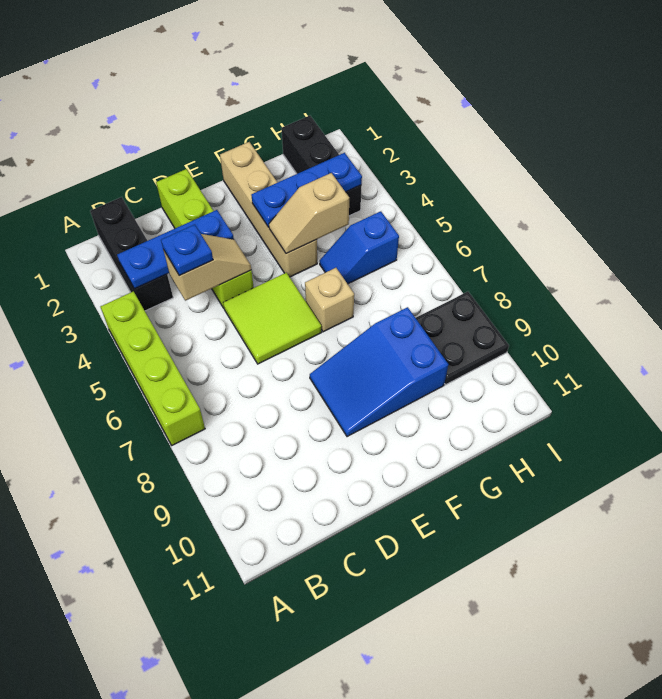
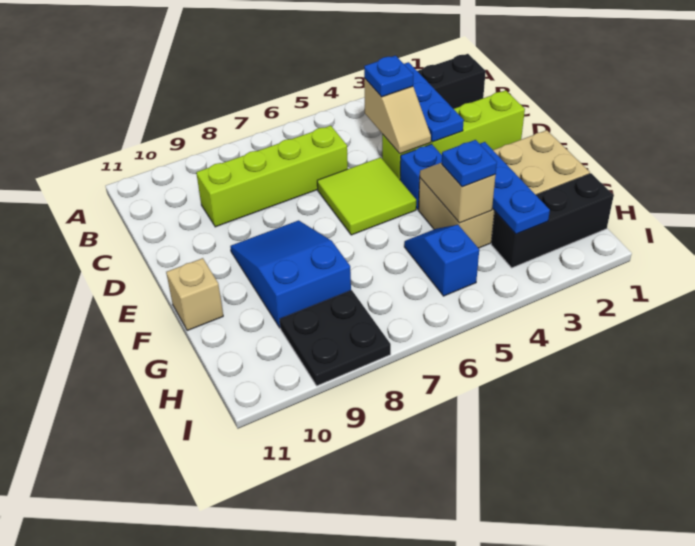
lime brick A4:A7 level 1 -> lime brick C6:C9 level 1
none -> blue brick E4 level 1
tan brick F1:F4 level 1 -> tan brick F1:G4 level 1
tan brick F6 level 1 -> tan brick F11 level 1
none -> blue plate G4 level 3

